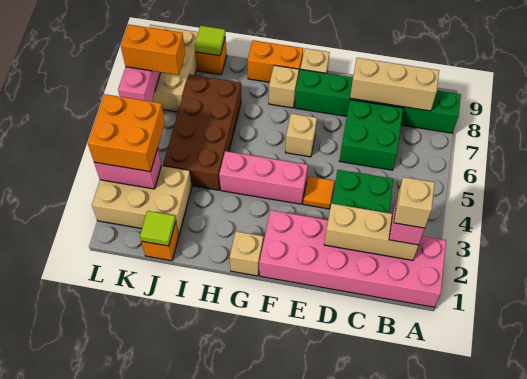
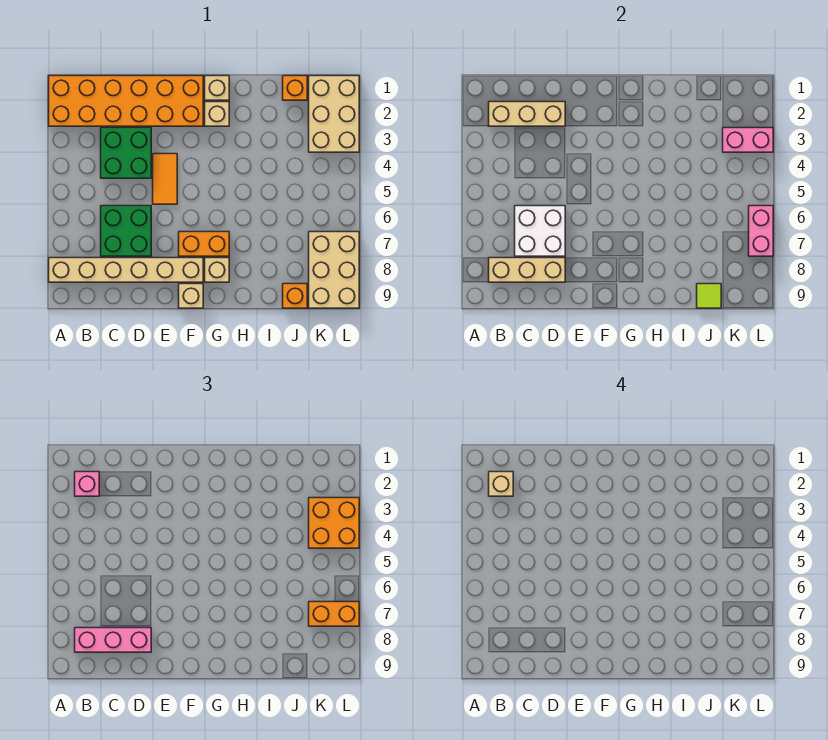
pink brick A1:F2 level 1 -> orange brick A1:F2 level 1
green brick A8:F8 level 1 -> tan brick A8:F8 level 1
none -> white brick C6:D7 level 2
orange tile E4 level 1 -> orange tile E4:E5 level 1
pink brick F4:H4 level 1 -> pink brick B8:D8 level 3
tan brick F6 level 1 -> tan brick G2 level 1
orange brick G9:H9 level 1 -> orange brick F7:G7 level 1
brown brick I4:J7 level 1 -> none
lime tile J1 level 2 -> none
tan brick J2:L3 level 1 -> tan brick K1:L3 level 1

